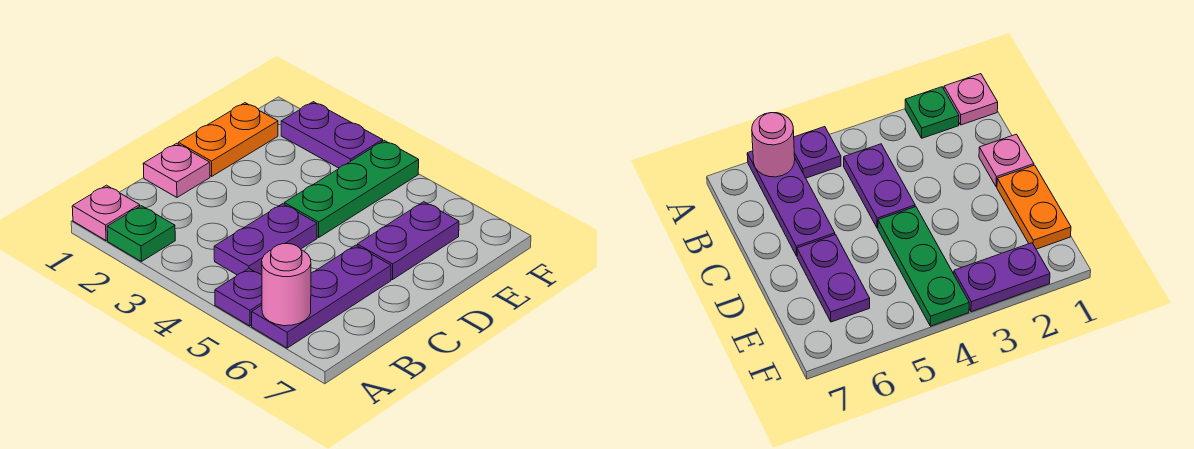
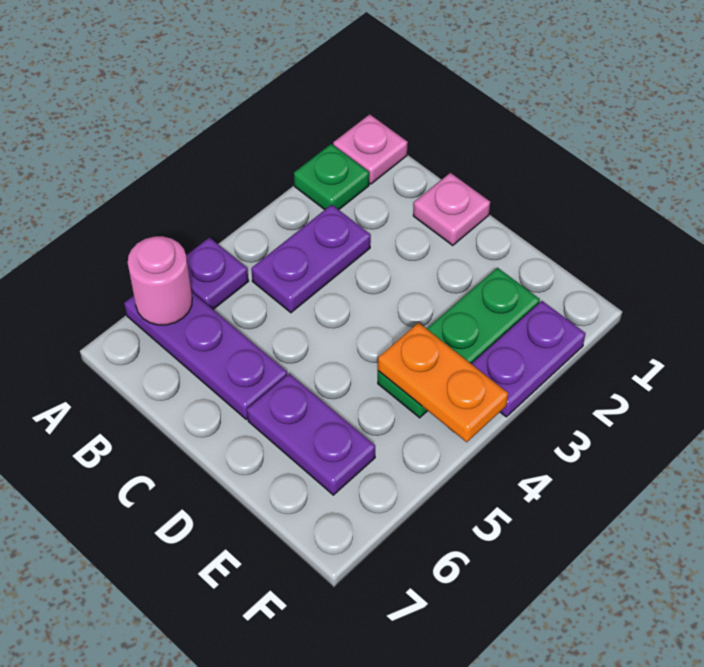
purple plate B4:C4 level 1 -> purple plate B3:B4 level 1
orange plate D1:E1 level 1 -> orange plate E4:F4 level 2
green plate D4:F4 level 1 -> green plate E2:E4 level 1

